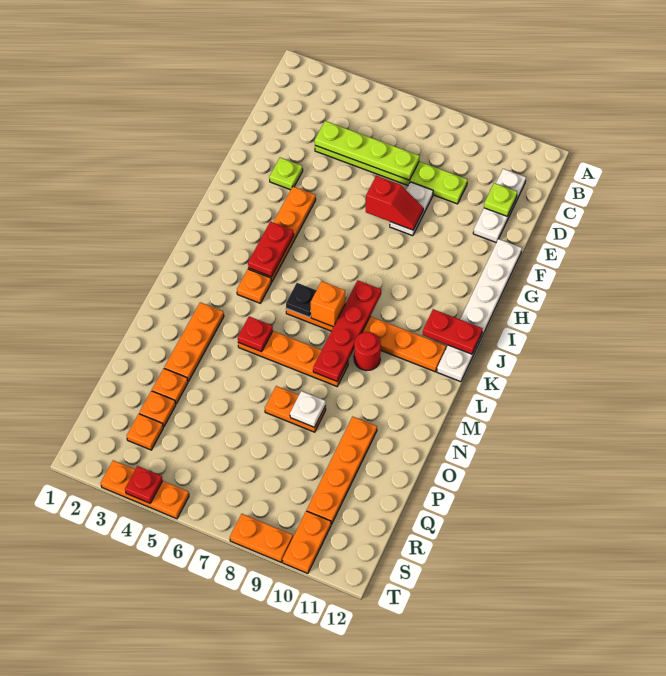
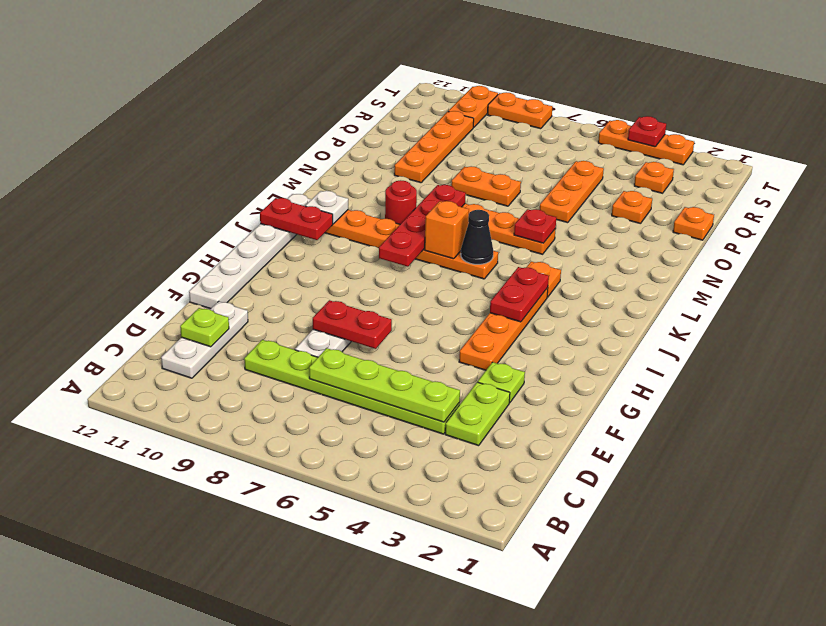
none -> lime plate D3:E3 level 1
red slope F7:F8 level 2 top 7 -> red plate F7:F8 level 2
black plate K6 level 2 -> black cone K6 level 2
orange plate M3:O3 level 1 -> orange plate O5:Q5 level 1
white plate O8 level 2 -> white plate K11 level 2
orange plate Q3 level 1 -> orange plate P1 level 1

